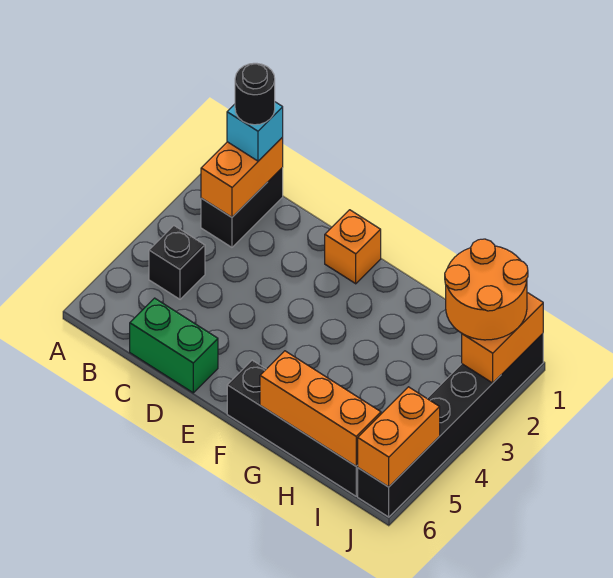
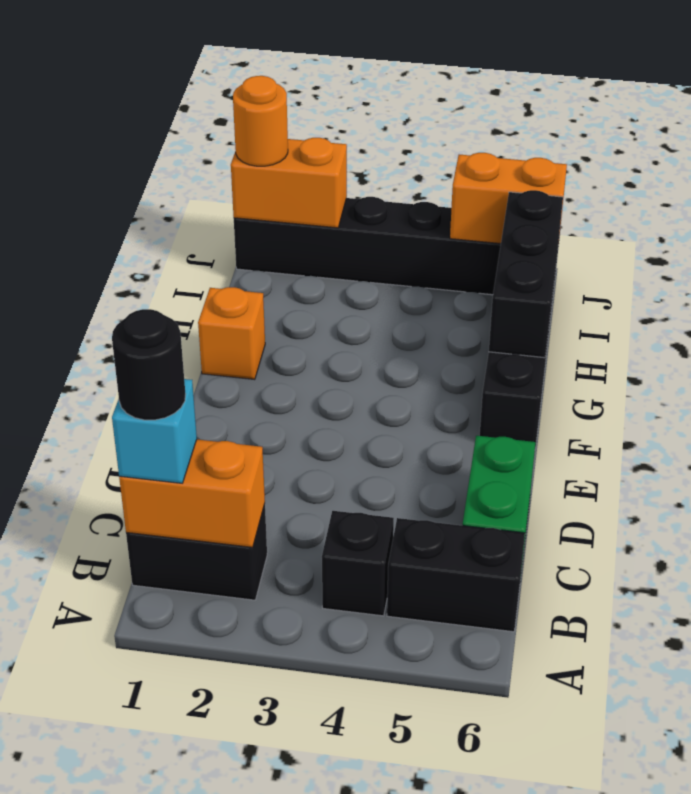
none -> black brick B5:B6 level 1
orange brick E1 level 1 -> orange brick G1 level 1
orange brick G6:I6 level 2 -> black brick G6:I6 level 2
orange round brick I1:J2 level 3 -> orange round brick J1 level 3

